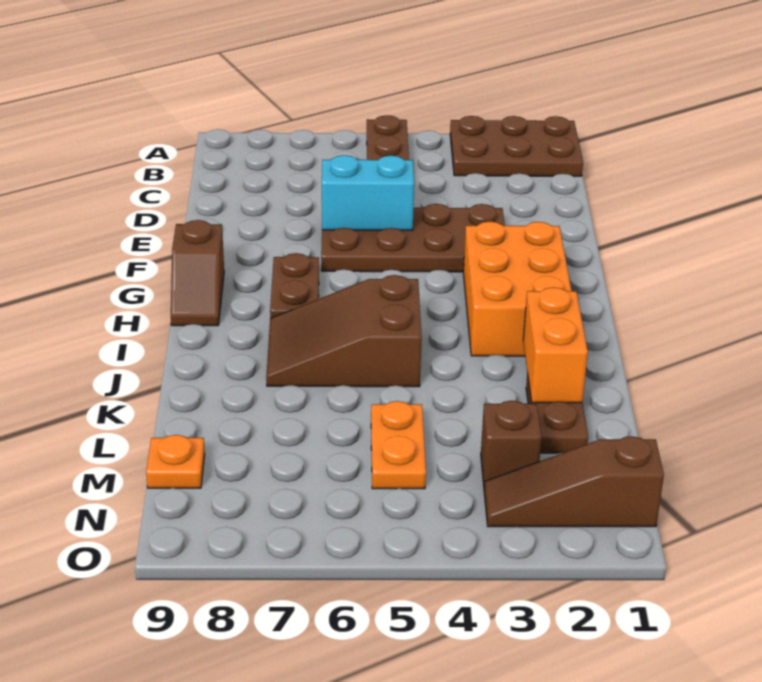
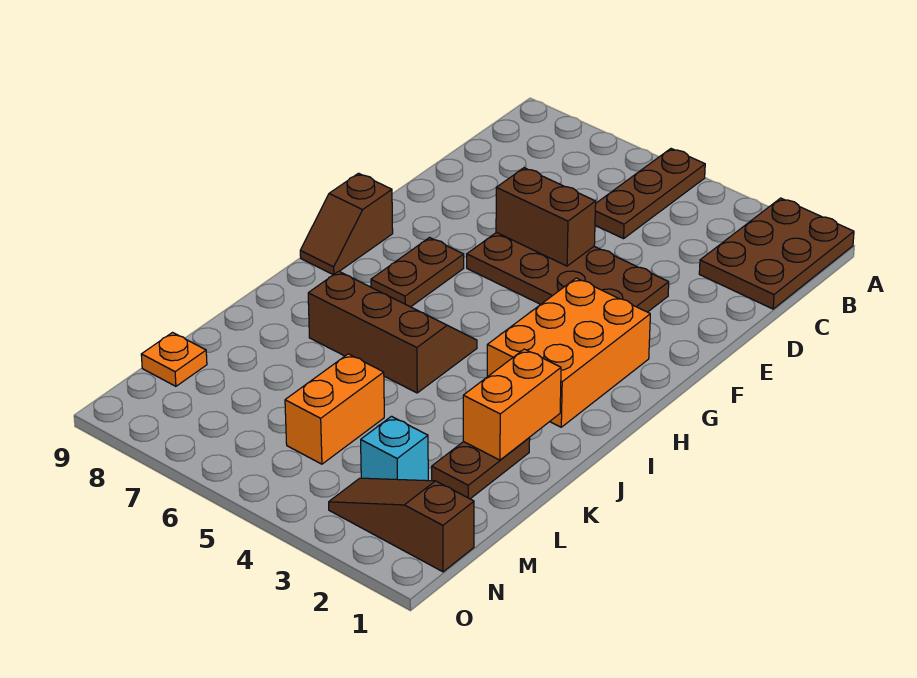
brown plate A1:B3 level 1 -> brown plate A1:C2 level 1
cyan brick E5:E6 level 2 -> brown brick E5:E6 level 2
brown slope I5:J7 level 1 top 5 -> brown slope I5:J7 level 1 top J
orange plate L5:M5 level 1 -> orange brick L5:M5 level 1
brown brick M3 level 1 -> cyan brick M3 level 1

